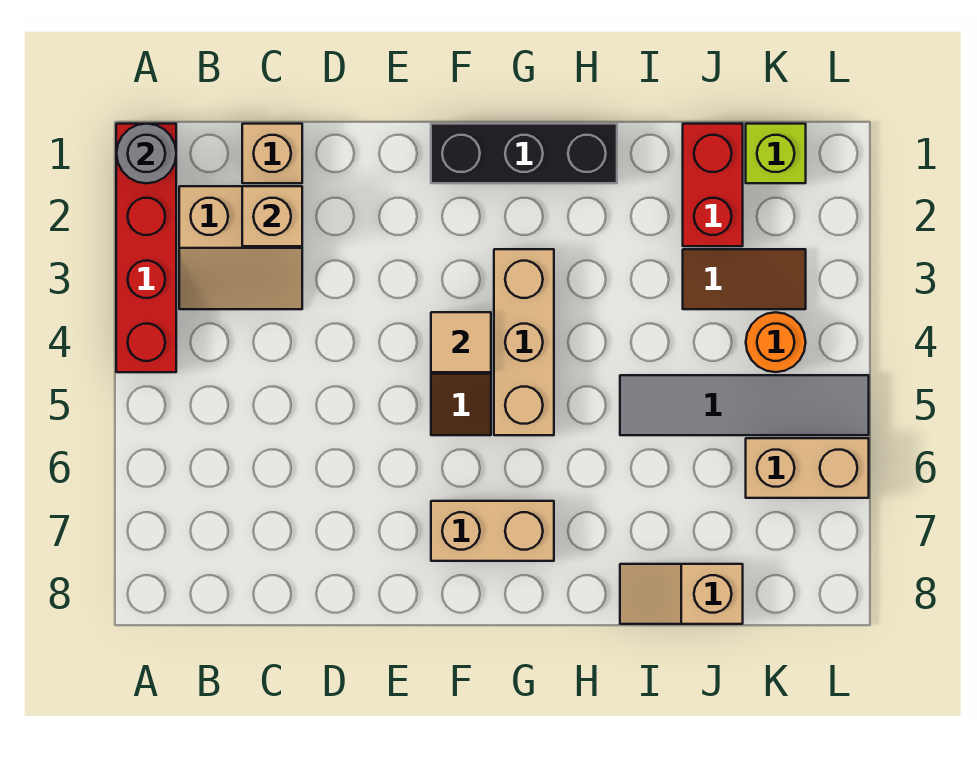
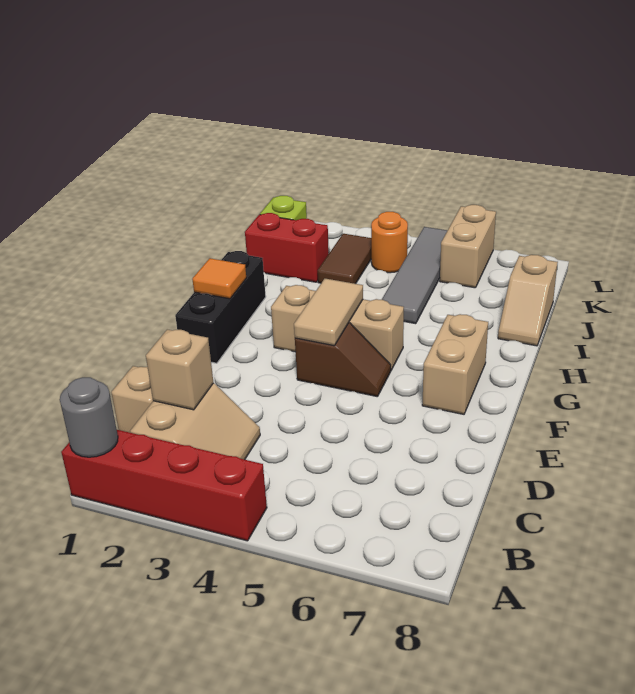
tan tile F4 level 2 -> tan tile F4:G4 level 2
none -> orange tile G1 level 2

